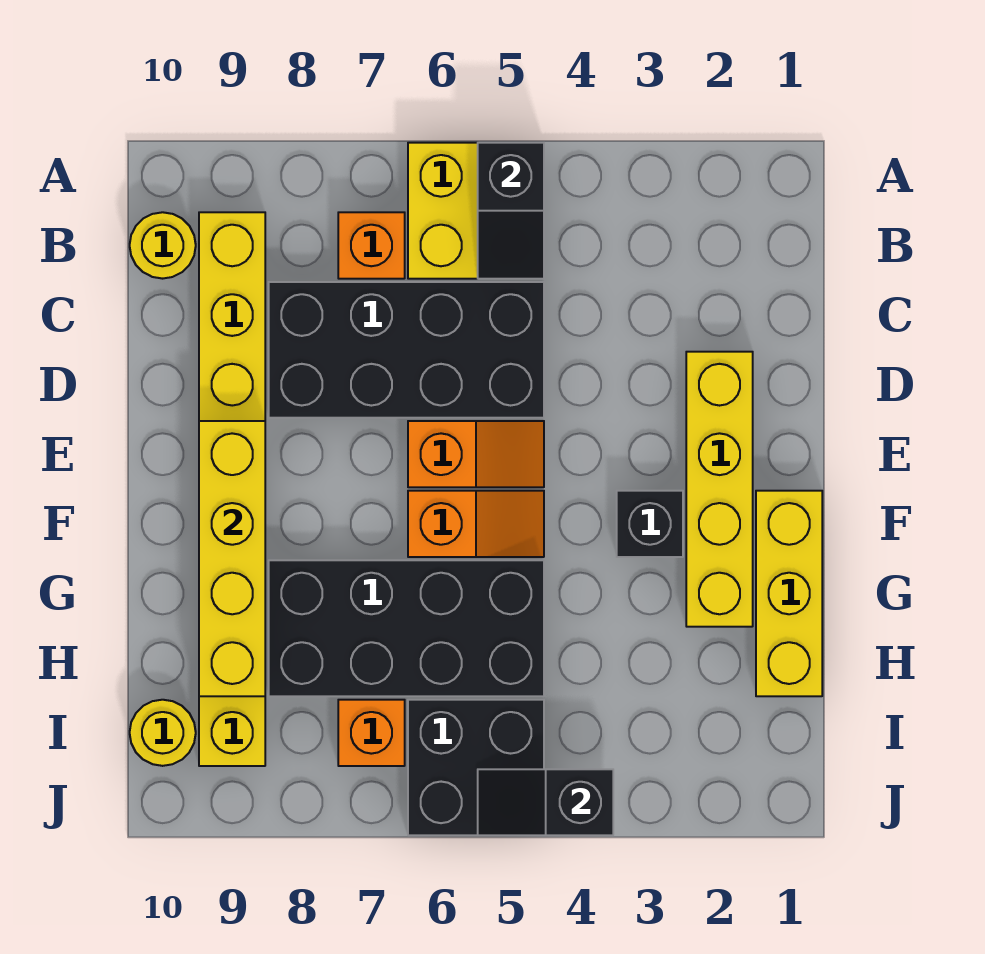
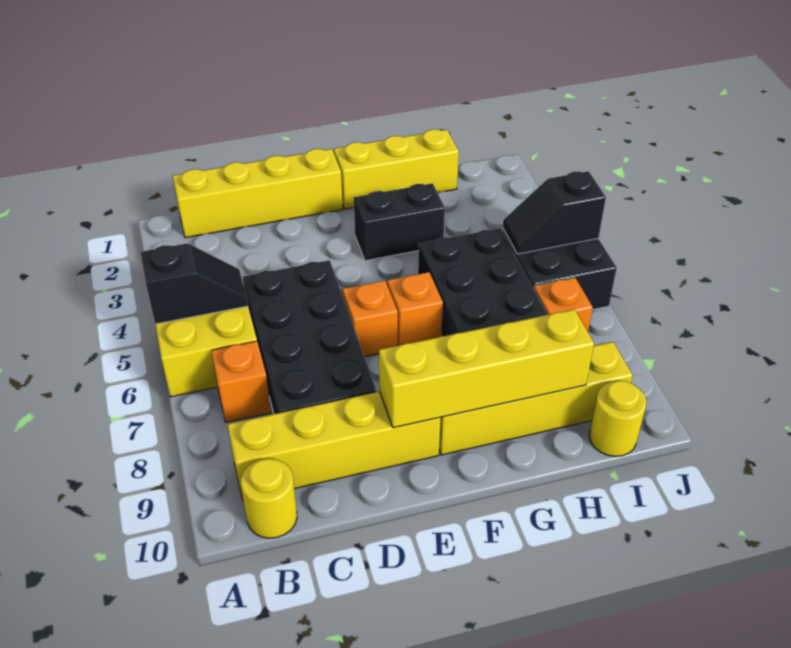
yellow brick D2:G2 level 1 -> yellow brick B1:E1 level 1
black brick F3 level 1 -> black brick F3:G3 level 1
black slope J4:J5 level 2 top 4 -> black slope I5:J5 level 2 top J

